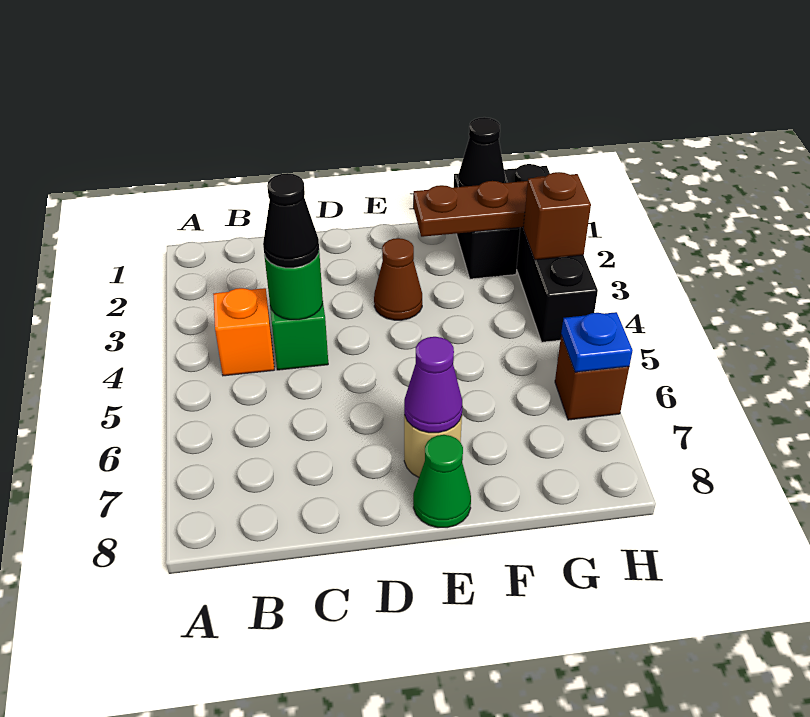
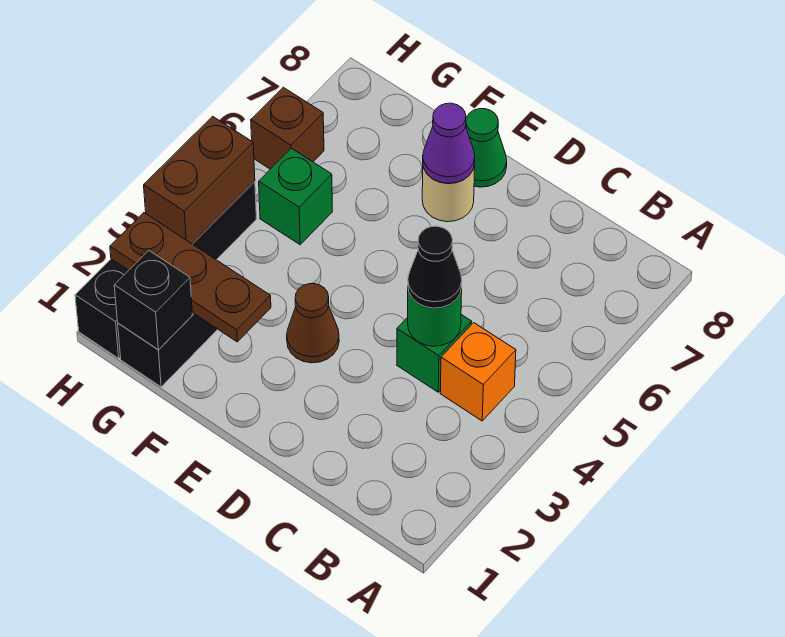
black cone G1 level 2 -> black brick G1 level 2
none -> green brick G5 level 1
brown brick H3 level 2 -> brown brick H3:H4 level 2
blue plate H6 level 2 -> none

